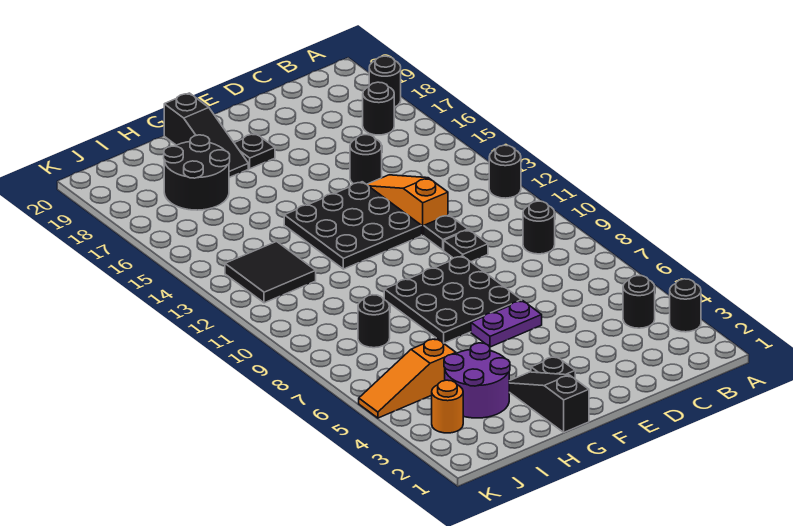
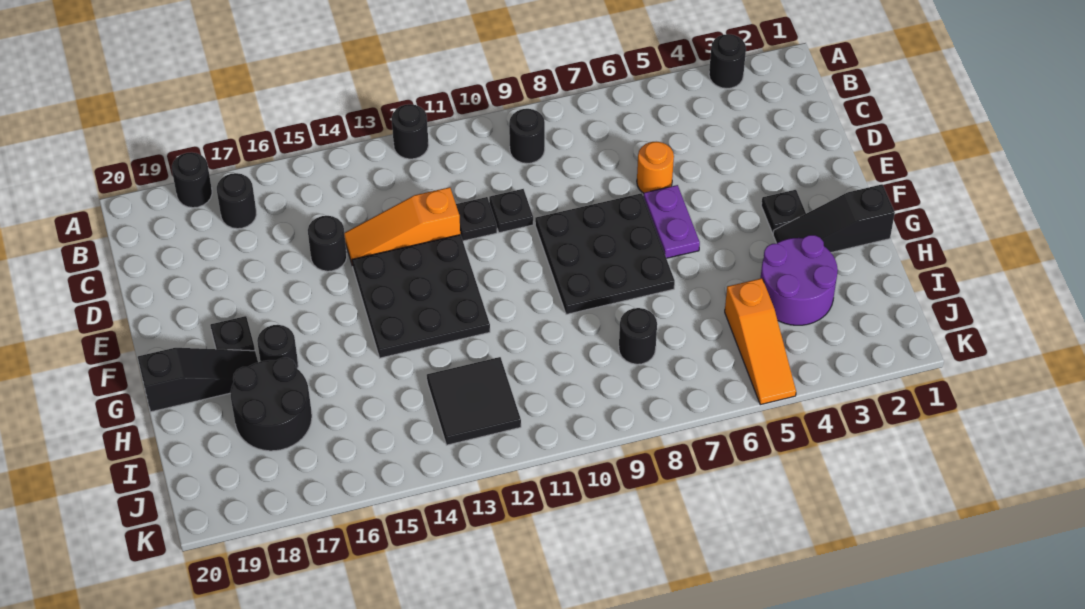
black round brick B4 level 1 -> black round brick G17 level 1
orange round brick J3 level 1 -> orange round brick D6 level 1

